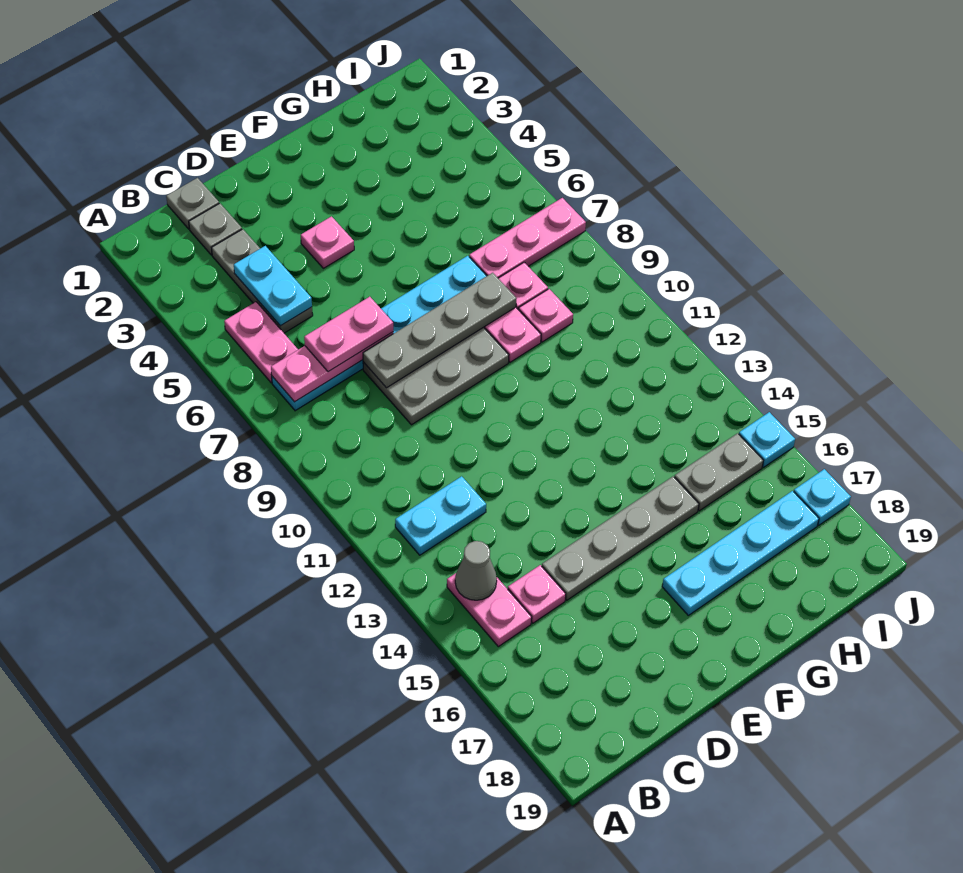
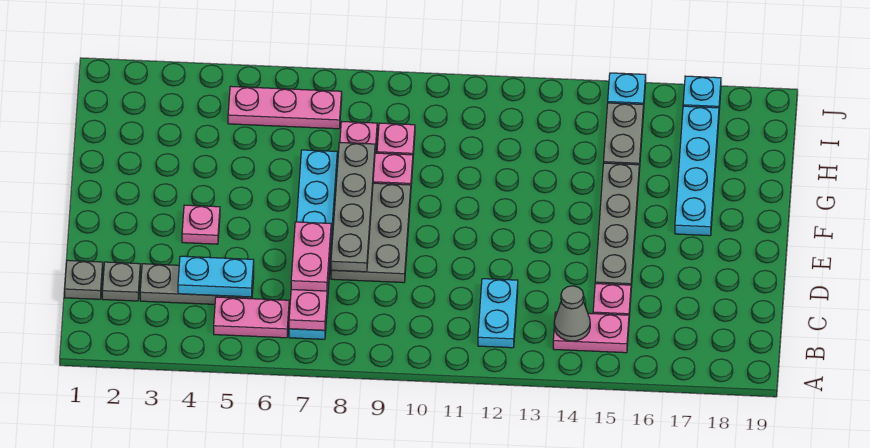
pink plate H7:J7 level 1 -> pink plate I5:I7 level 1

